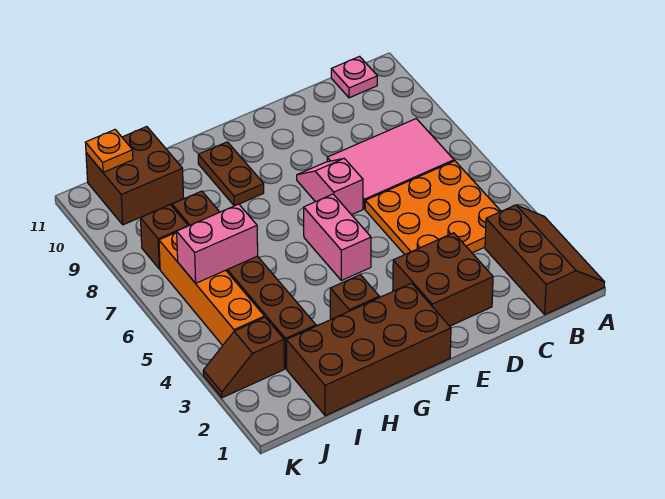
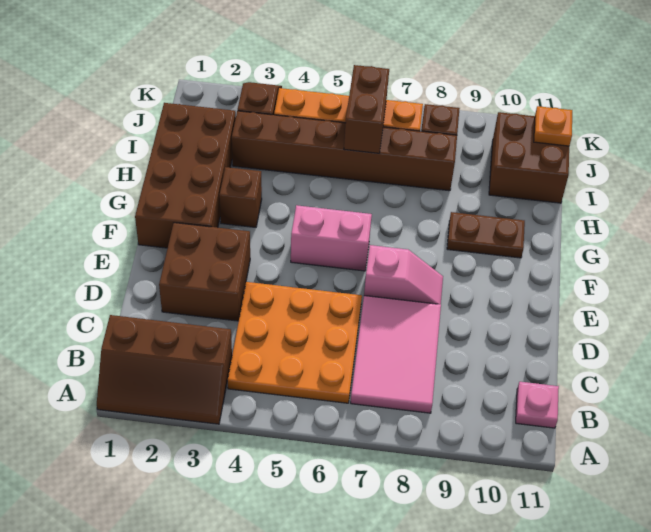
pink brick I6:J6 level 2 -> brown brick I6:J6 level 2

